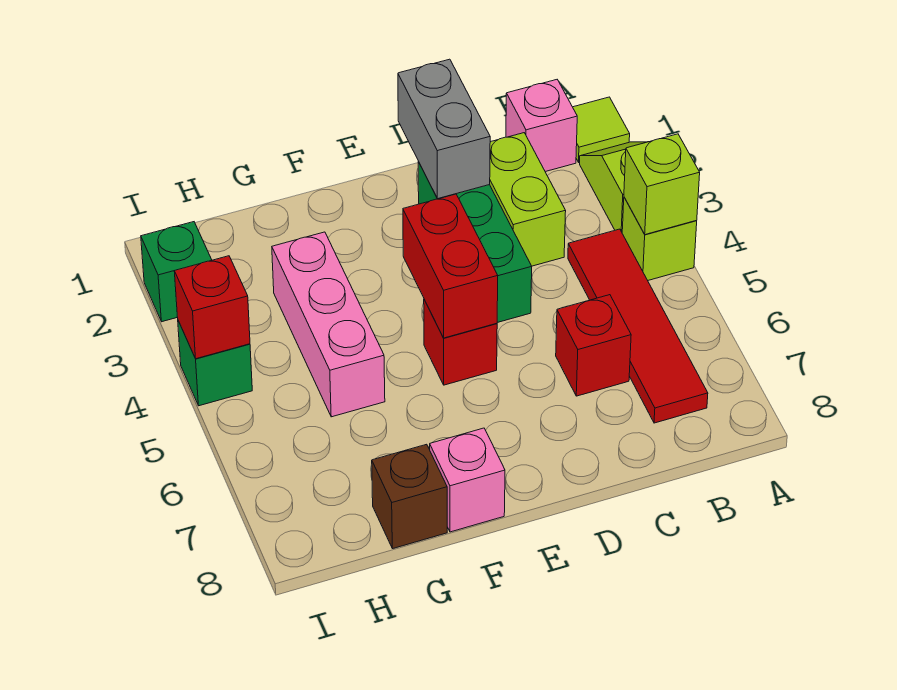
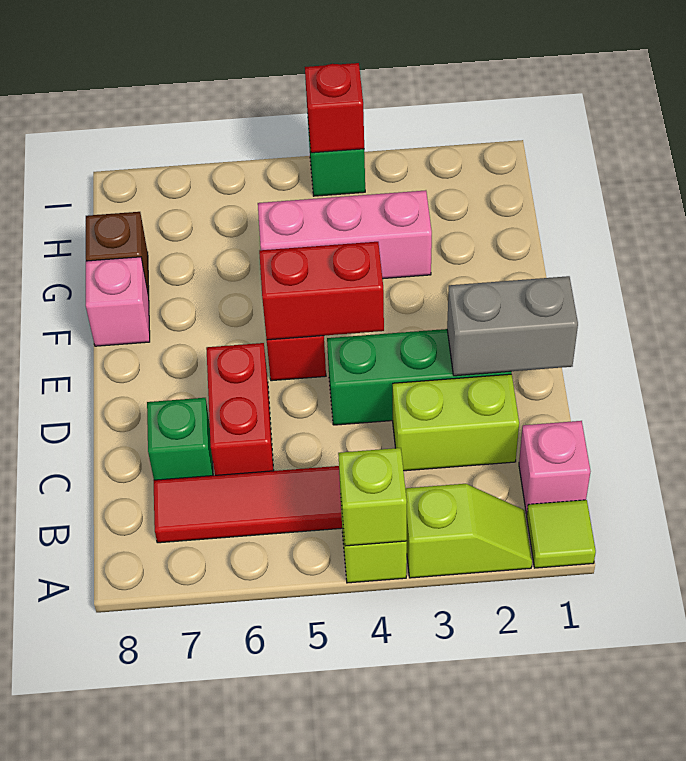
red brick C6 level 1 -> red brick C6:D6 level 1
green brick I2 level 1 -> green brick C7 level 1

